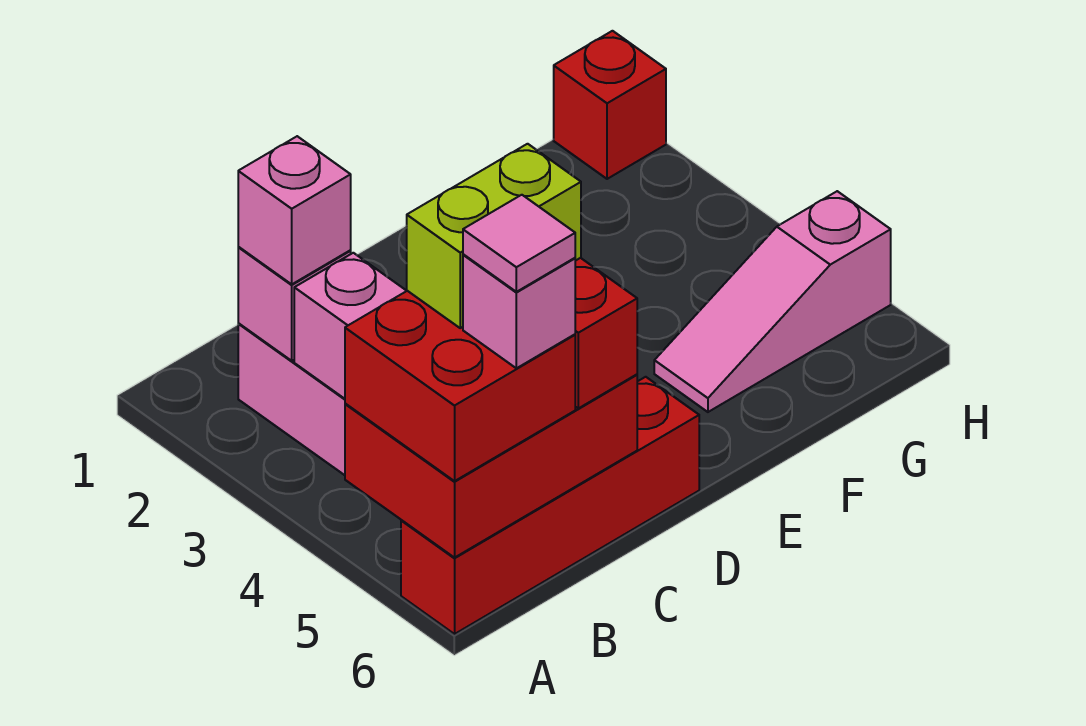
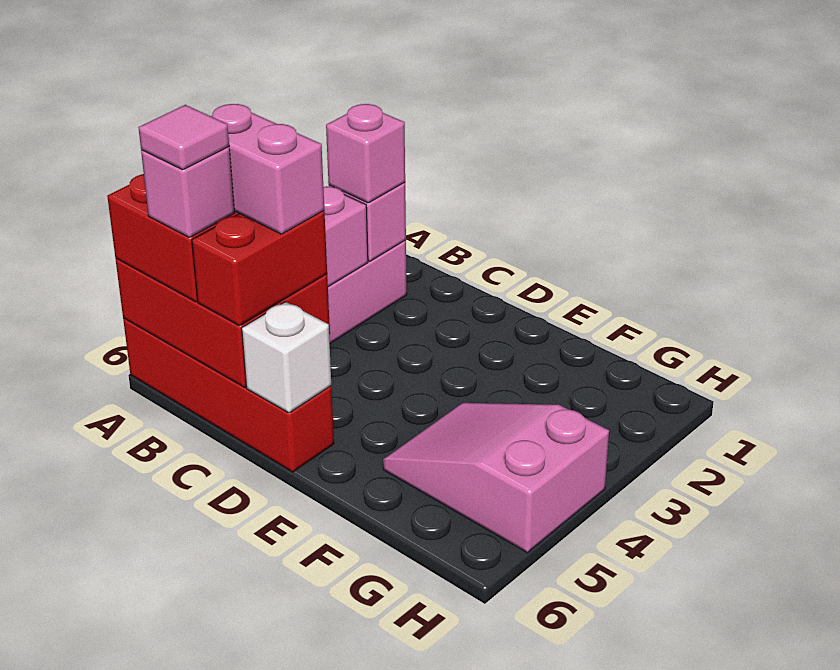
lime brick B5:C5 level 4 -> pink brick B5:C5 level 4
none -> white brick D6 level 2
pink slope F5:H5 level 1 top H -> pink slope F4:H5 level 1 top H
red brick H1 level 1 -> none

